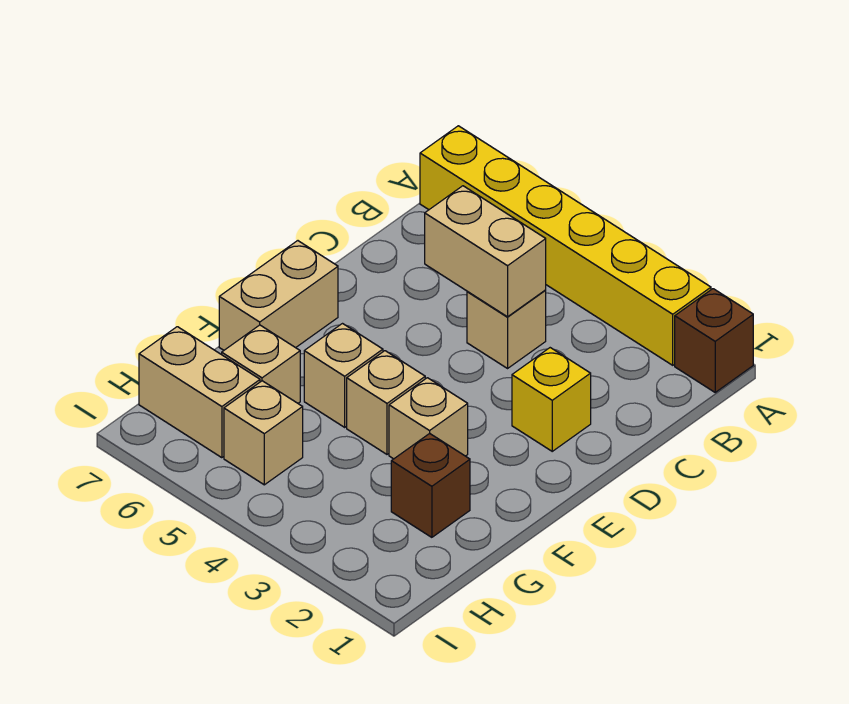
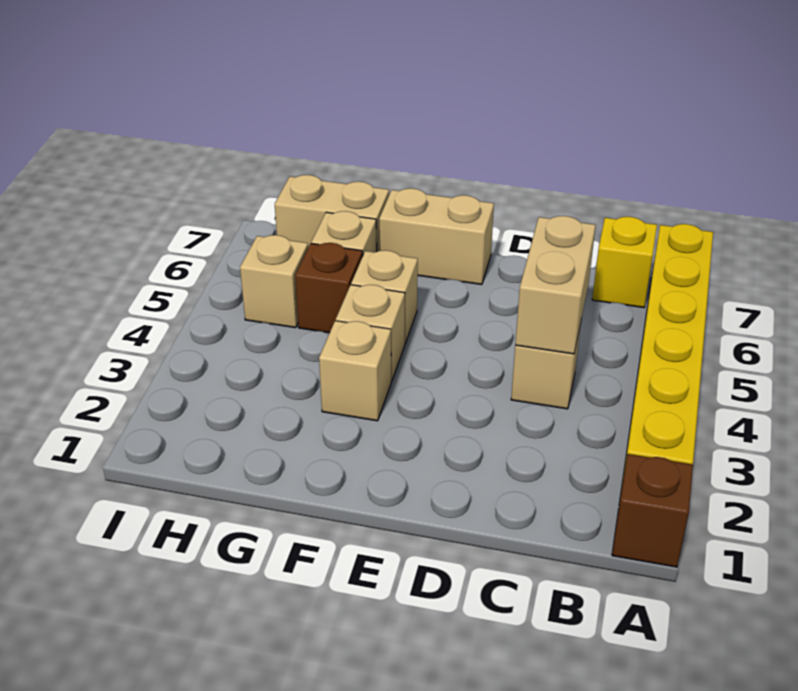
yellow brick D2 level 1 -> yellow brick B7 level 1
brown brick G2 level 1 -> brown brick G5 level 1
tan brick H6:H7 level 1 -> tan brick G7:H7 level 1

